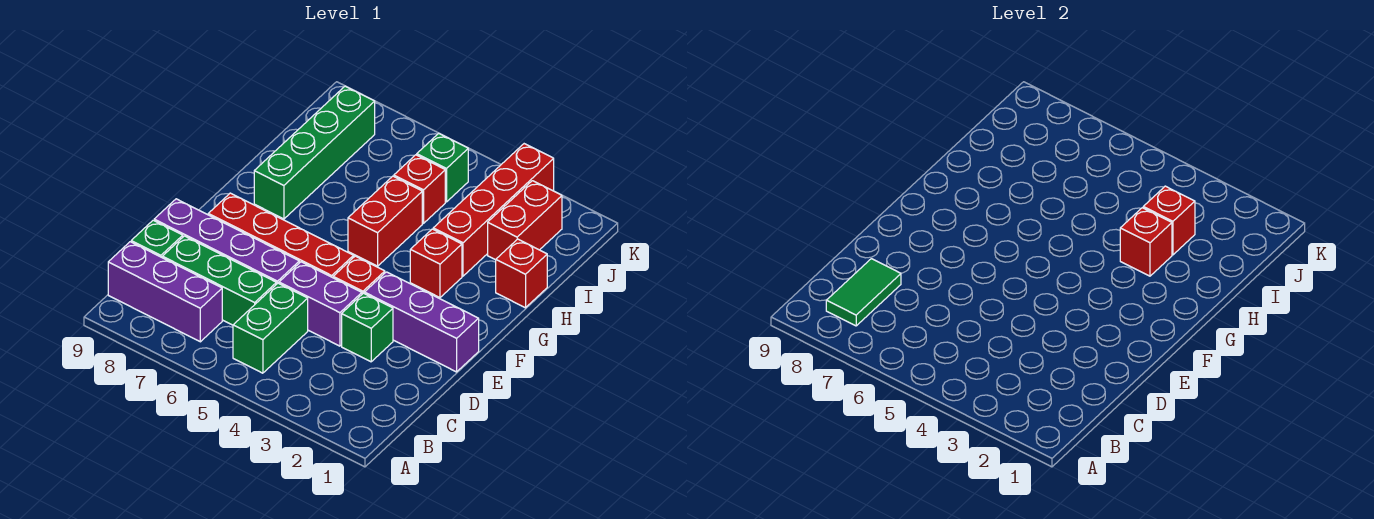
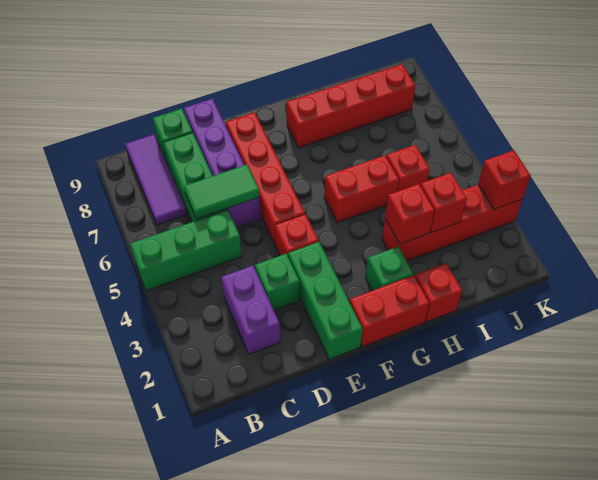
green brick B5:C5 level 1 -> green brick A5:C5 level 1
purple brick B7:B9 level 1 -> purple tile B7:B9 level 1
green tile B8:C8 level 2 -> green tile C6:D6 level 2
purple brick D4:D5 level 1 -> purple brick C2:C3 level 1
purple brick E1:E3 level 1 -> green brick E1:E3 level 1
red brick G3 level 1 -> red brick K3 level 2
green brick G8:J8 level 1 -> red brick G8:J8 level 1
red brick I2:J2 level 1 -> red brick F1:G1 level 1
green brick J5 level 1 -> green brick G2 level 1

